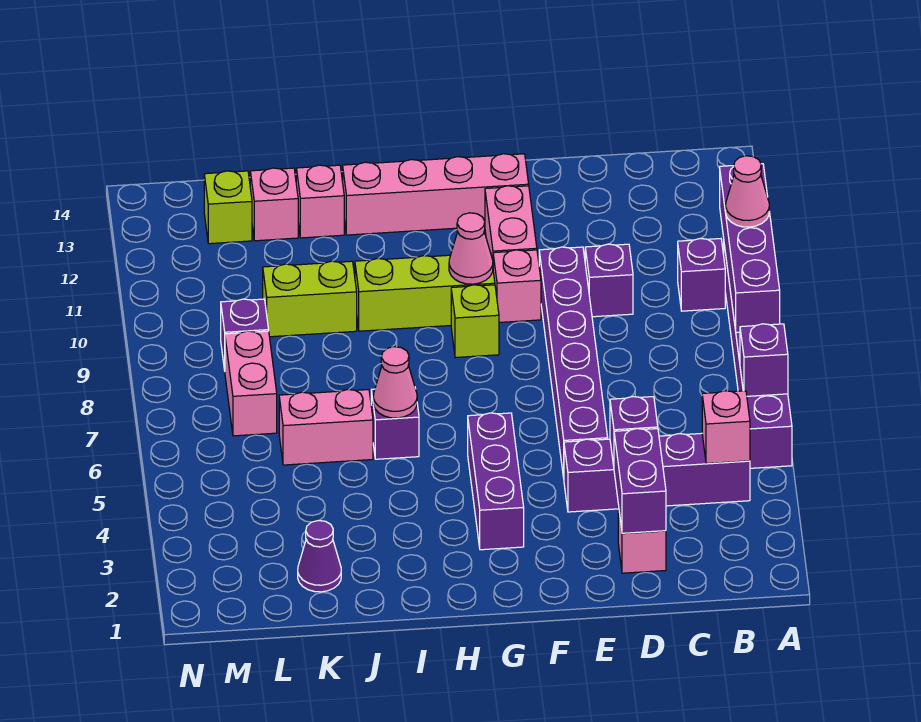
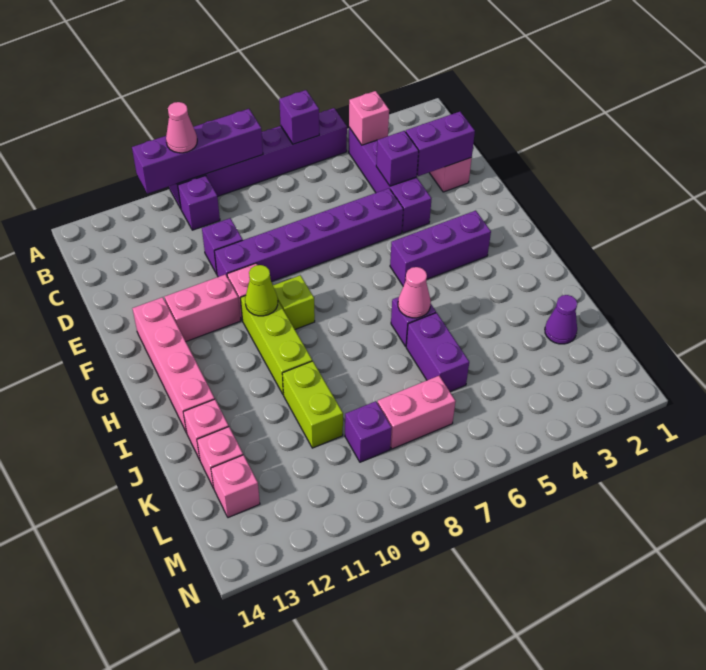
pink cone G10 level 2 -> lime cone G10 level 2
pink brick J6:K6 level 1 -> purple brick J6:K6 level 1
lime brick L13 level 1 -> pink brick L13 level 1

